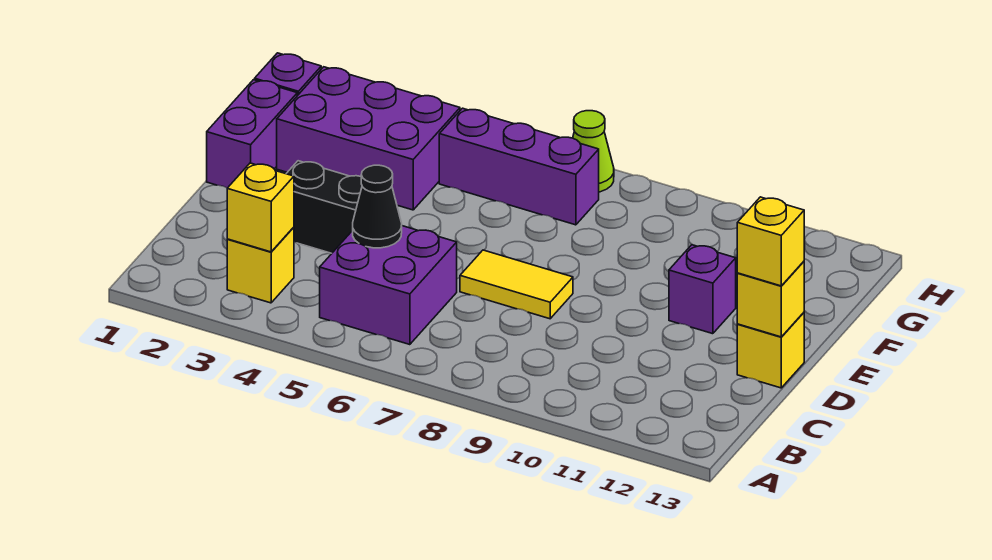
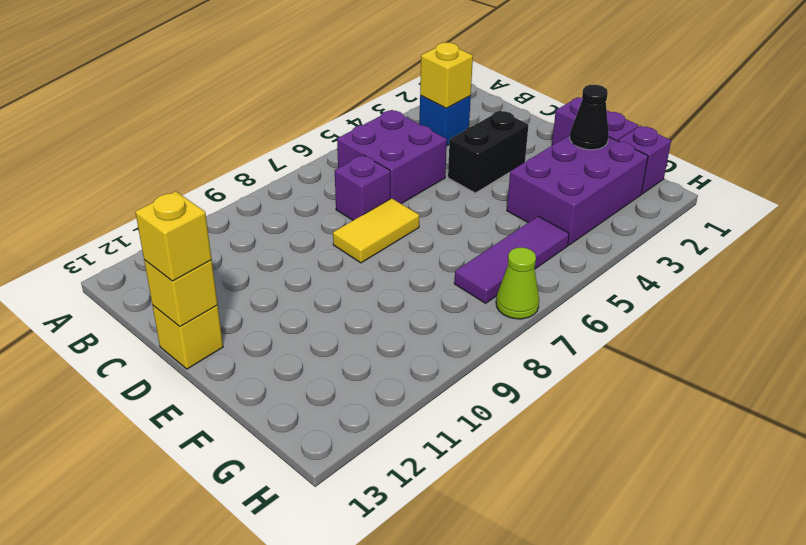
yellow brick B3 level 1 -> blue brick B3 level 1
black cone C5 level 2 -> black cone F2 level 2
purple brick E11 level 1 -> purple brick C7 level 1
purple brick G5:G7 level 1 -> purple tile G5:G7 level 1

